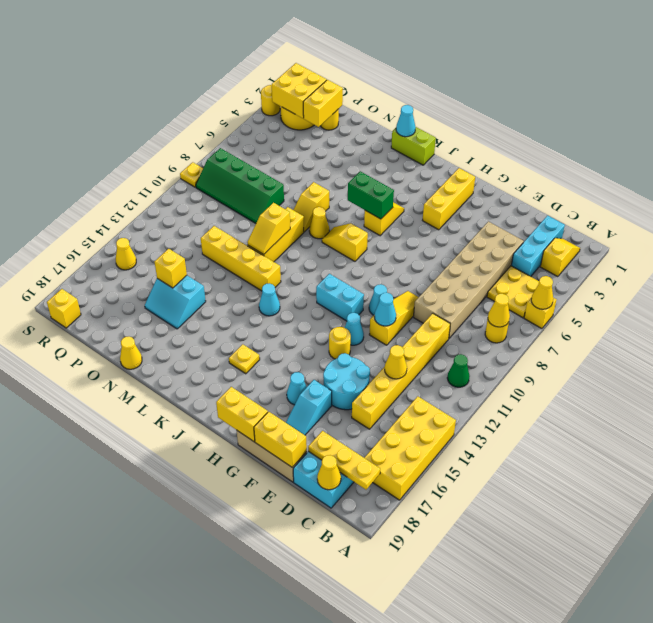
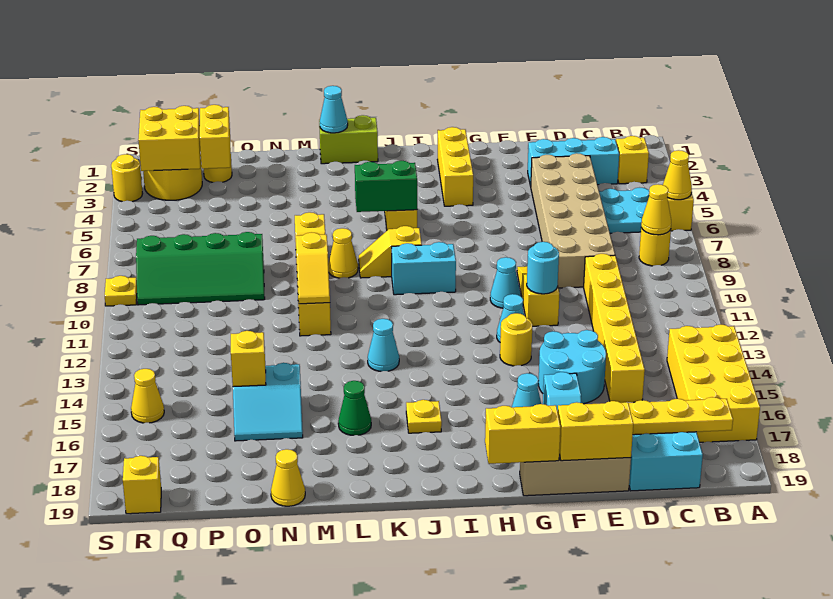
yellow plate B5:C6 level 1 -> cyan plate B5:C6 level 1
green cone B11 level 1 -> green cone L16 level 1
cyan brick C2:C4 level 1 -> cyan brick C3:E3 level 1
yellow cone C19 level 2 -> none
yellow cone D13 level 2 -> none
cyan cone F11 level 2 -> cyan round brick F11 level 2
cyan brick H11:I11 level 1 -> cyan brick I9:J9 level 1
yellow brick L12:O12 level 1 -> none

